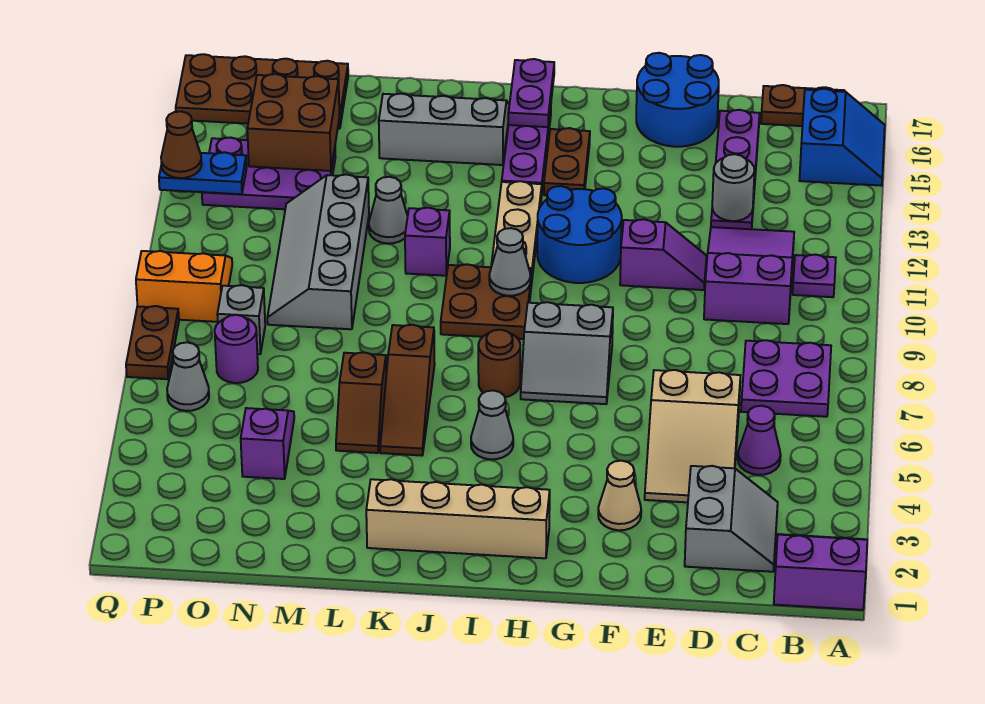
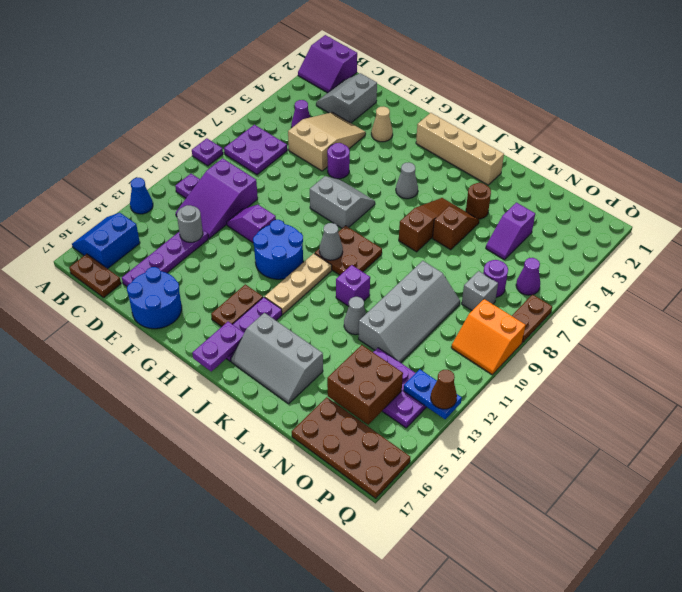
none -> purple plate A9 level 1
none -> blue cone A13 level 1
none -> purple round brick F6 level 1
brown round brick I7 level 1 -> brown round brick L4 level 1
grey cone P6 level 1 -> purple cone P6 level 1

